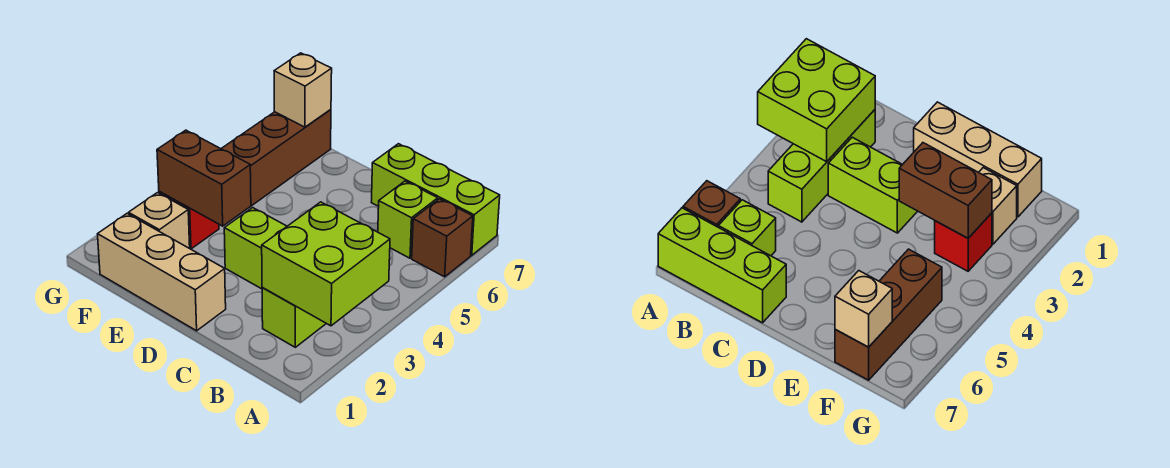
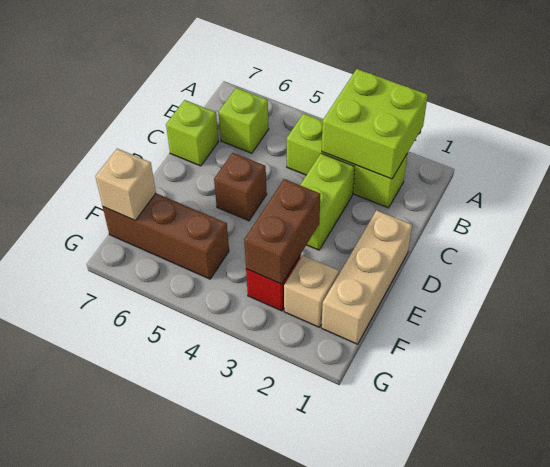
brown brick A6 level 1 -> brown brick D5 level 1
lime brick A7:C7 level 1 -> lime brick C7 level 1

